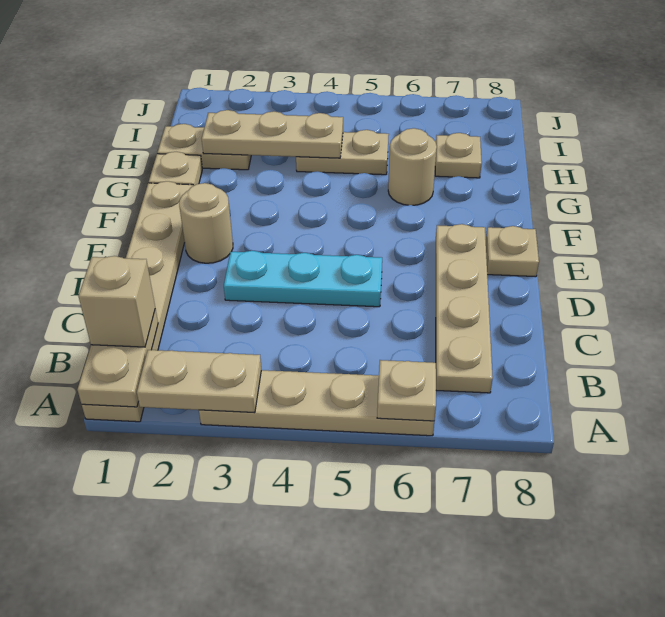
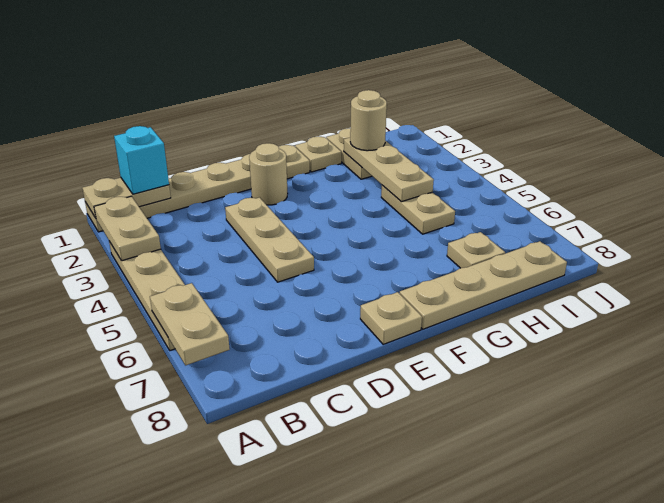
tan plate A6 level 2 -> tan plate A6:A7 level 2
tan brick B1 level 3 -> cyan brick B1 level 3
tan plate B7:E7 level 1 -> tan plate F8:I8 level 1
cyan plate D3:D5 level 1 -> tan plate D3:D5 level 1
tan round brick G6 level 1 -> tan round brick H2 level 3

